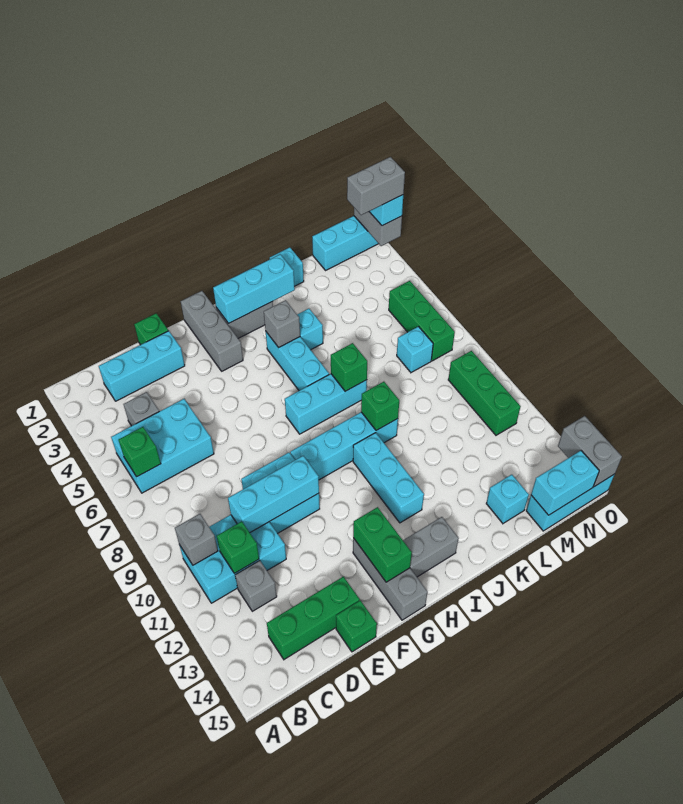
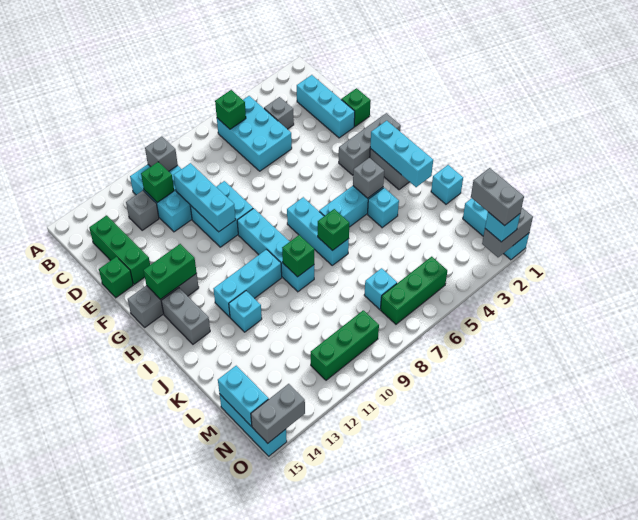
cyan brick L14 level 1 -> cyan brick J12 level 1

